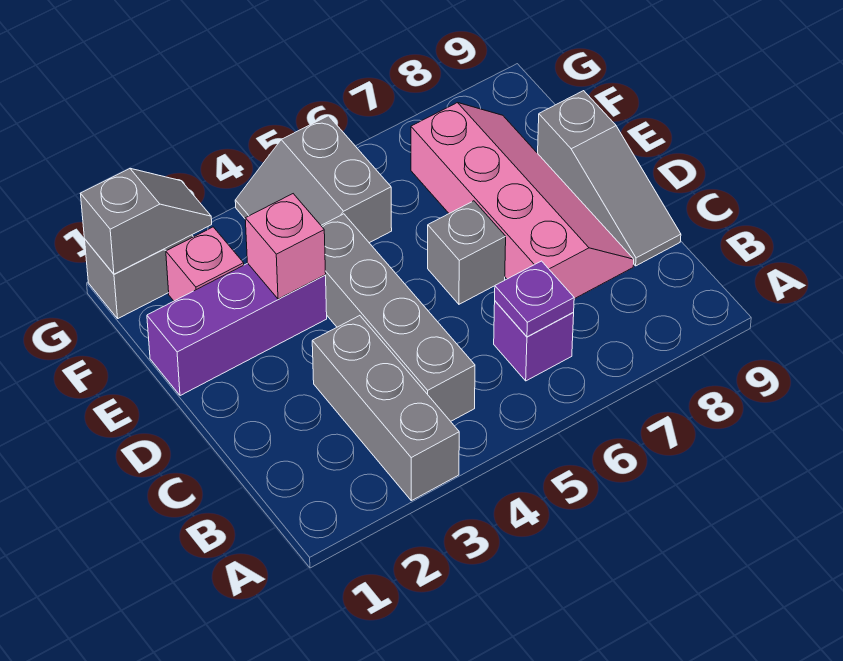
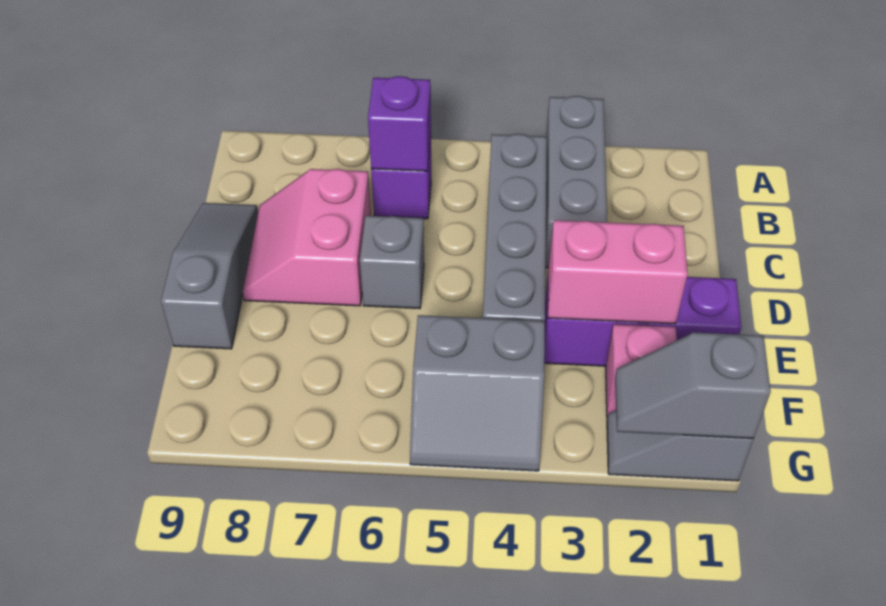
purple plate B6 level 2 -> purple brick B6 level 2
pink slope C7:F8 level 1 top 7 -> pink slope C7:D8 level 1 top 7
pink brick E3 level 2 -> pink brick E2:E3 level 2
grey slope F4:G5 level 1 top 5 -> grey slope F4:G5 level 1 top F

